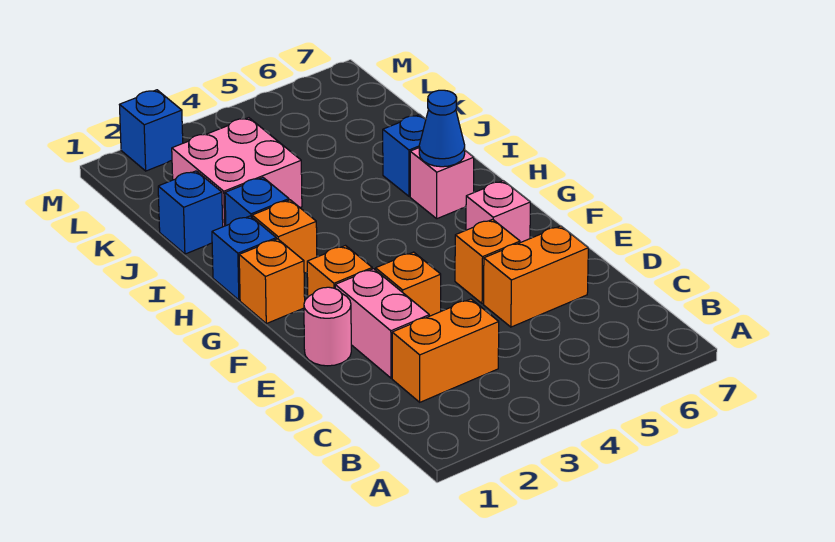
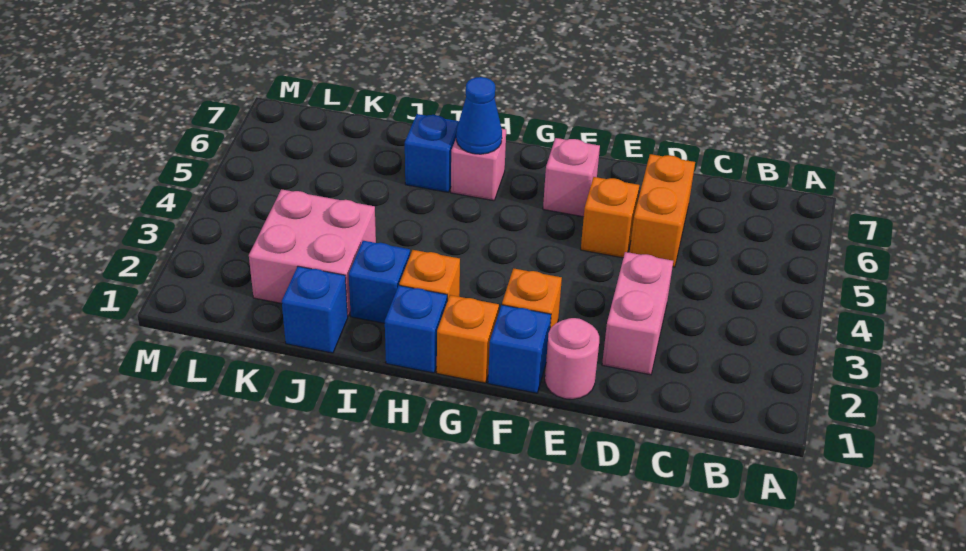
orange brick C2:C3 level 1 -> none
pink brick D2:E2 level 1 -> pink brick D2:D3 level 1
orange brick E3 level 1 -> none
blue brick M2 level 1 -> blue brick F1 level 1

